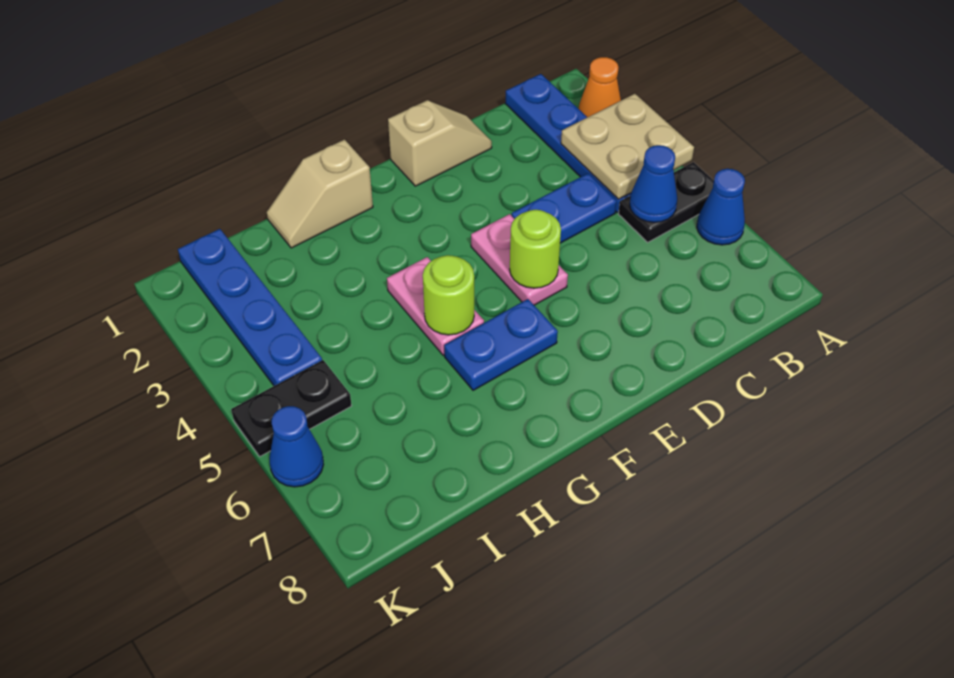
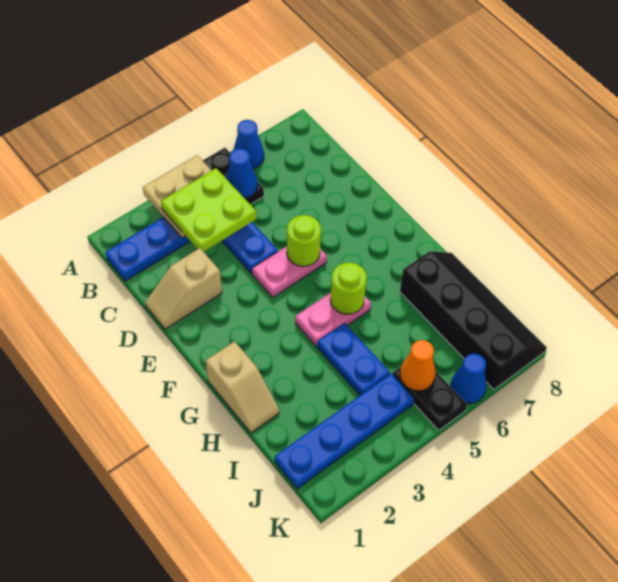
orange cone A2 level 1 -> orange cone J5 level 2
none -> lime plate B3:C4 level 3
tan slope D1:E1 level 1 top E -> tan slope D1:D2 level 1 top 2
blue plate F6:G6 level 1 -> blue plate H4:I4 level 1
none -> black slope H7:K8 level 1 top 7

